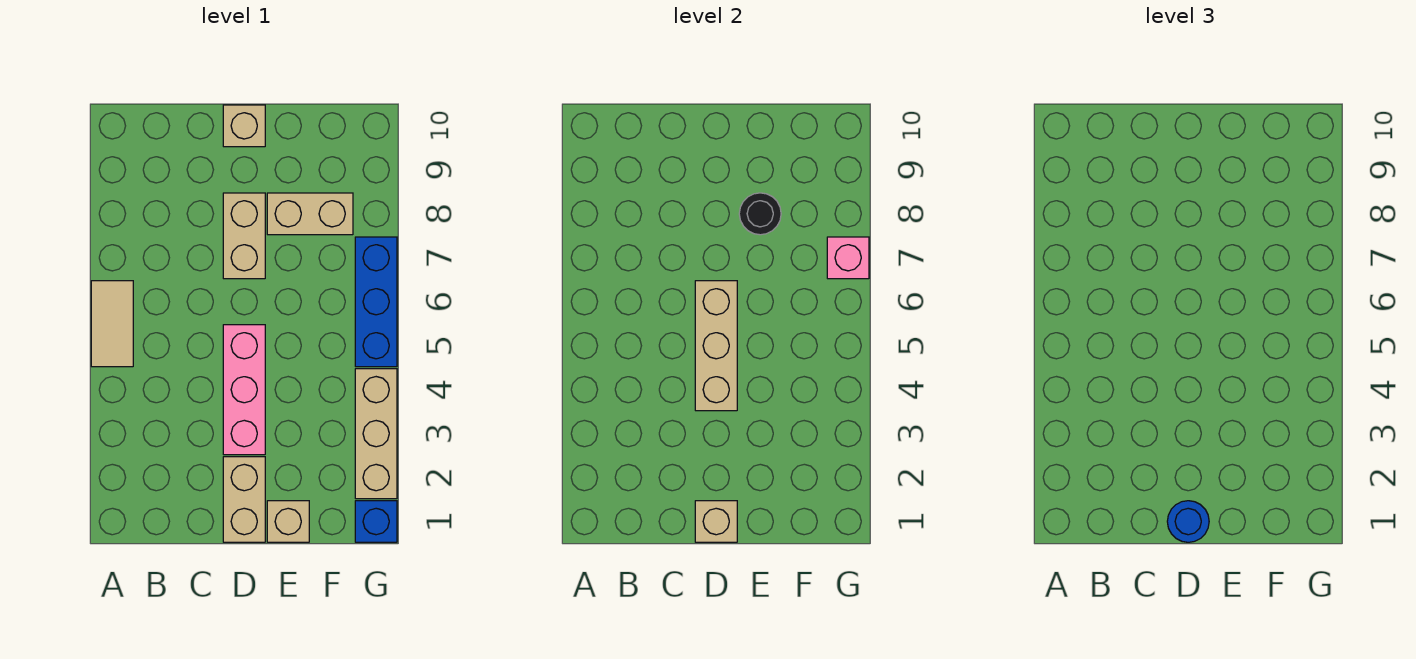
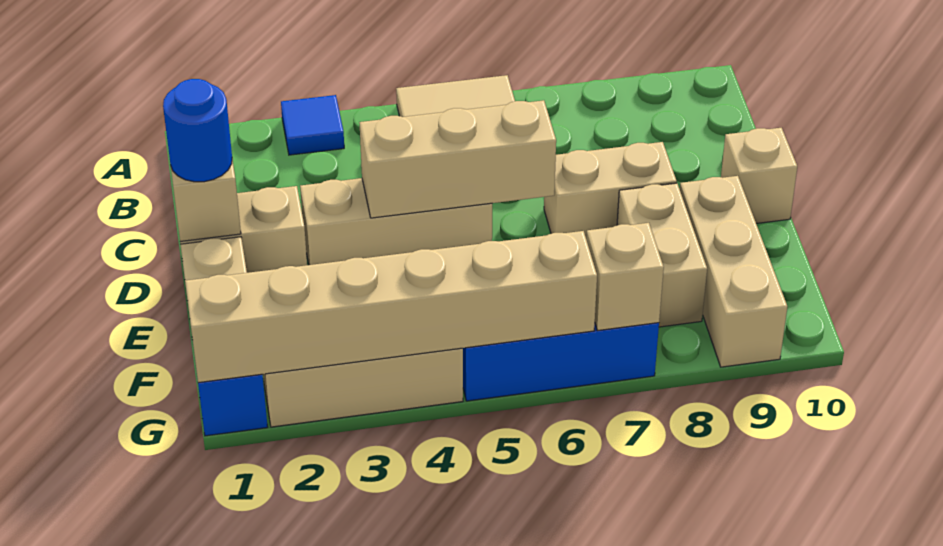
none -> blue tile A3 level 1
pink brick D3:D5 level 1 -> tan brick D3:D5 level 1
black round brick E8 level 2 -> none
none -> tan brick E9:G9 level 1
none -> tan brick G1:G6 level 2
pink brick G7 level 2 -> tan brick G7 level 2

